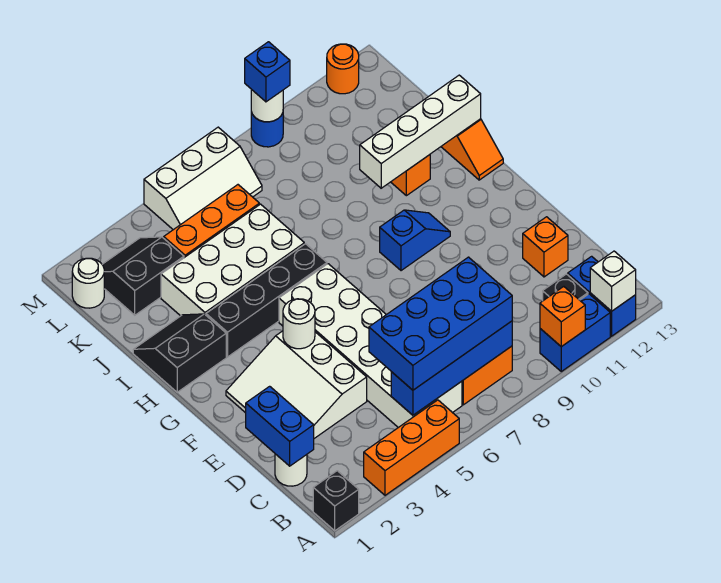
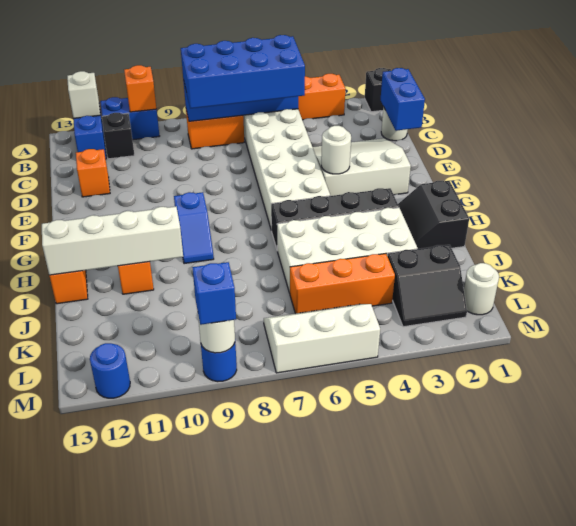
white slope D2:F4 level 1 top 4 -> white slope D2:F4 level 1 top F
blue slope G9:G10 level 1 top 9 -> blue slope G9:H9 level 1 top G
black slope H1:I2 level 1 top H -> black slope H1:I2 level 1 top 1
orange round brick M12 level 1 -> blue round brick M12 level 1

